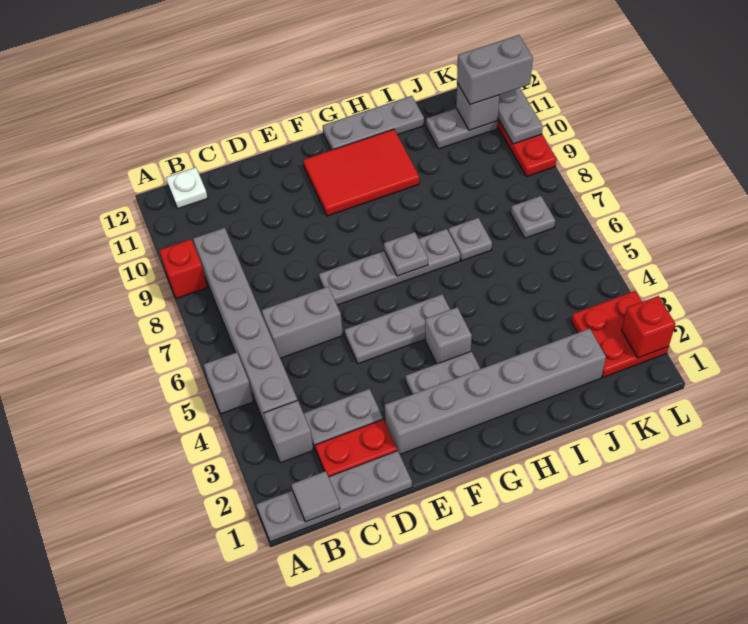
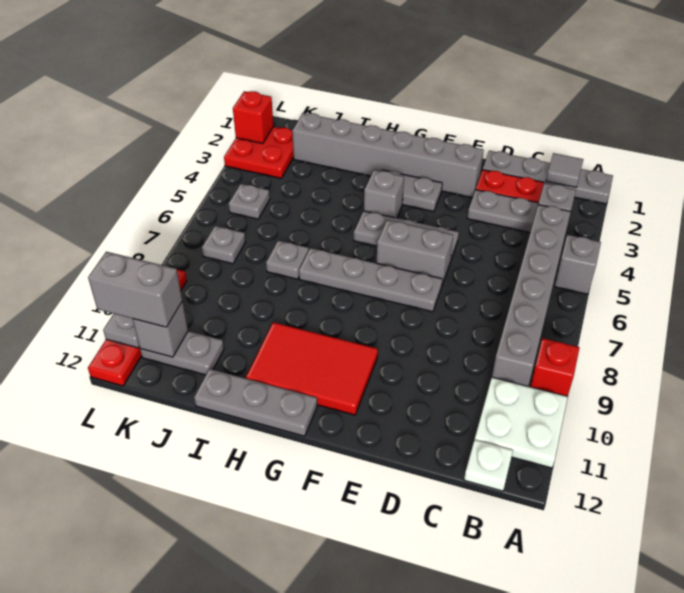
none -> white plate A10:B11 level 1
grey brick C6:D6 level 1 -> grey brick E6:F6 level 1
grey plate G7 level 2 -> grey plate K5 level 1

